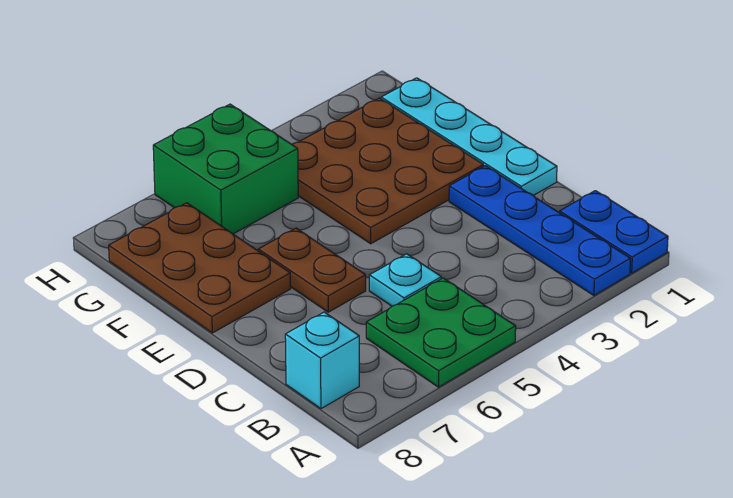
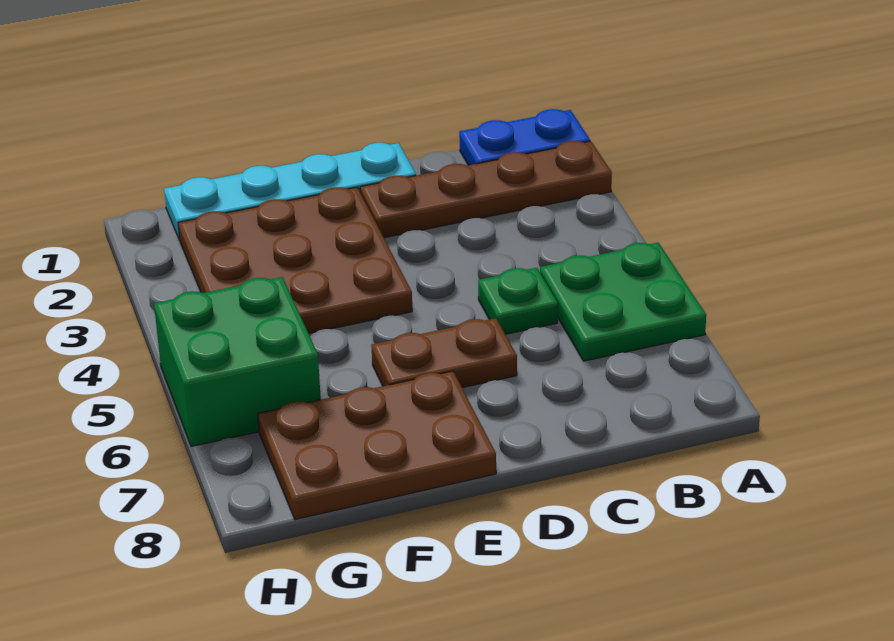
blue plate A2:D2 level 1 -> brown plate A2:D2 level 1
cyan brick B8 level 1 -> none
cyan plate C5 level 1 -> green plate C5 level 1

